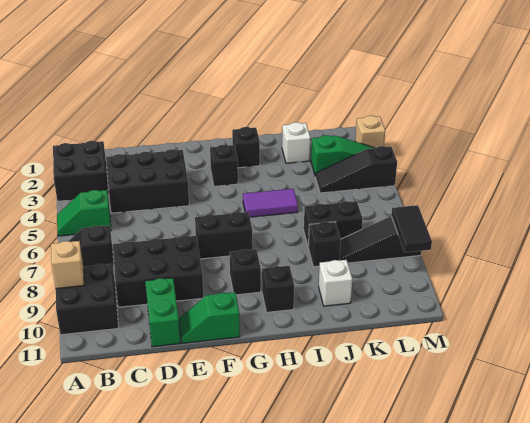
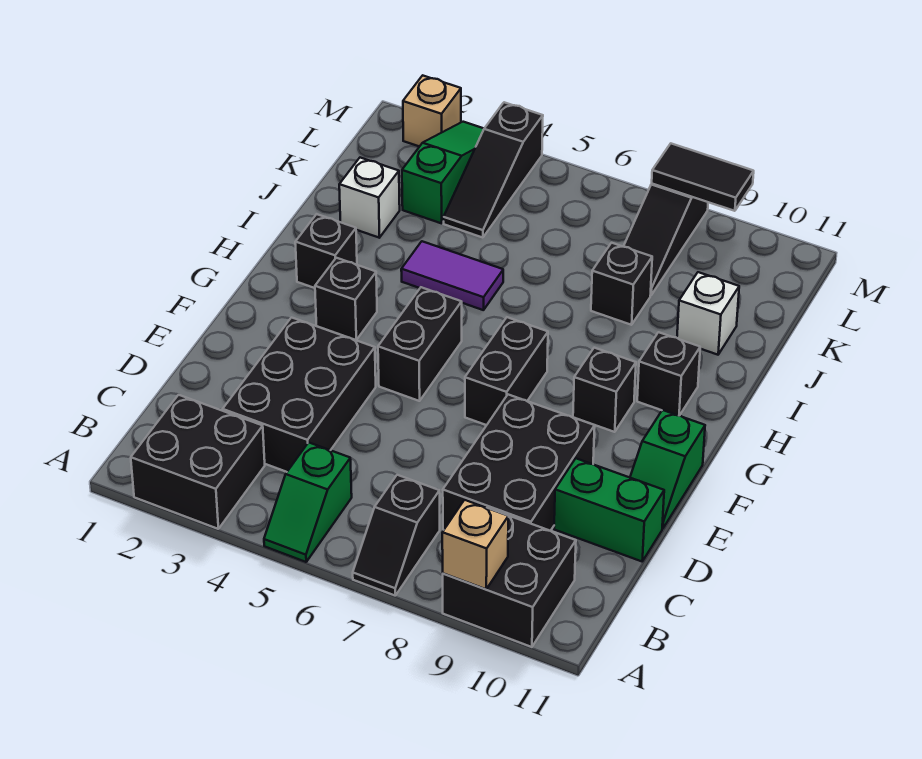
purple tile H5:I5 level 1 -> purple tile I4:I5 level 1
black brick J7:K7 level 1 -> black brick F5:G5 level 1

